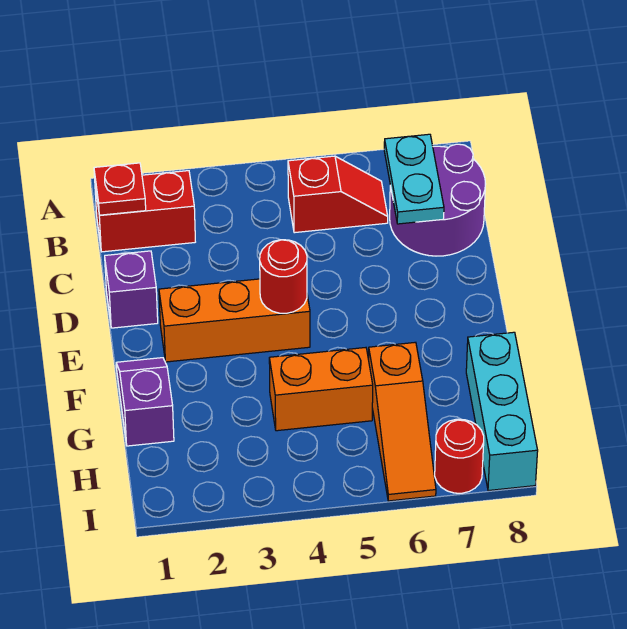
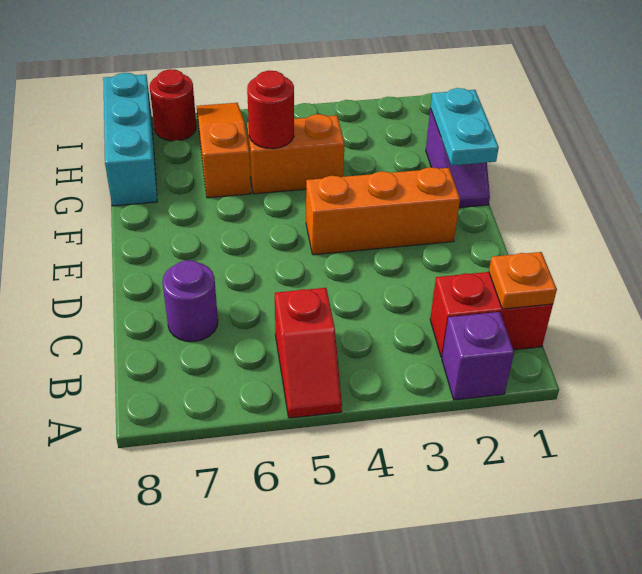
red plate B1 level 2 -> orange plate B1 level 2
red slope B5:B6 level 1 top 5 -> red slope A5:B5 level 1 top B
purple round brick B7:C8 level 1 -> purple round brick C7 level 1
cyan plate B7:C7 level 2 -> cyan plate F1:G1 level 2
purple brick D1 level 1 -> purple brick A2 level 1
red round brick E4 level 2 -> red round brick G5 level 2

